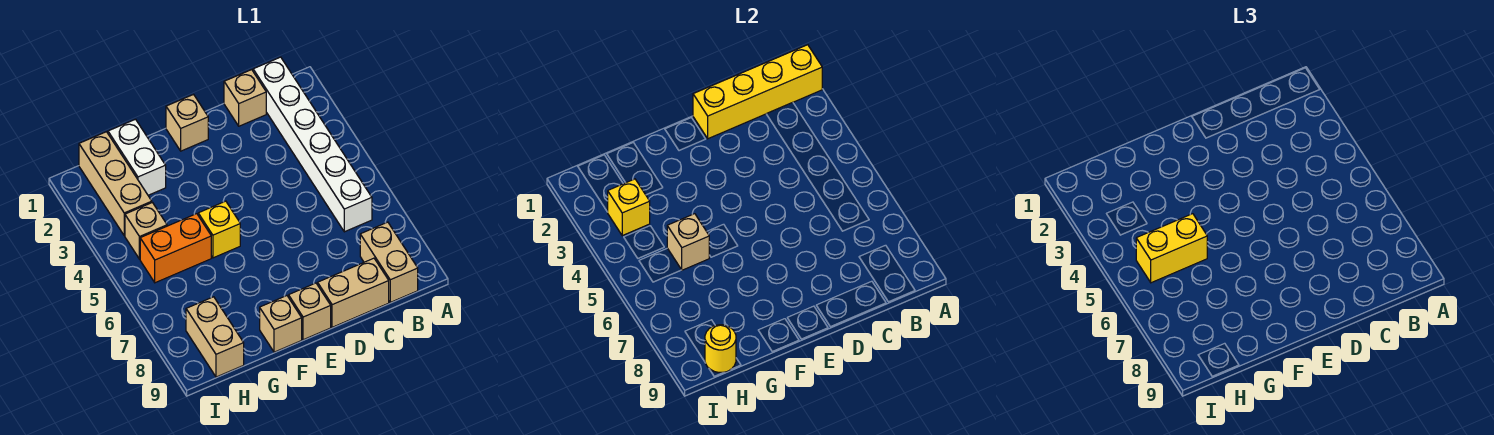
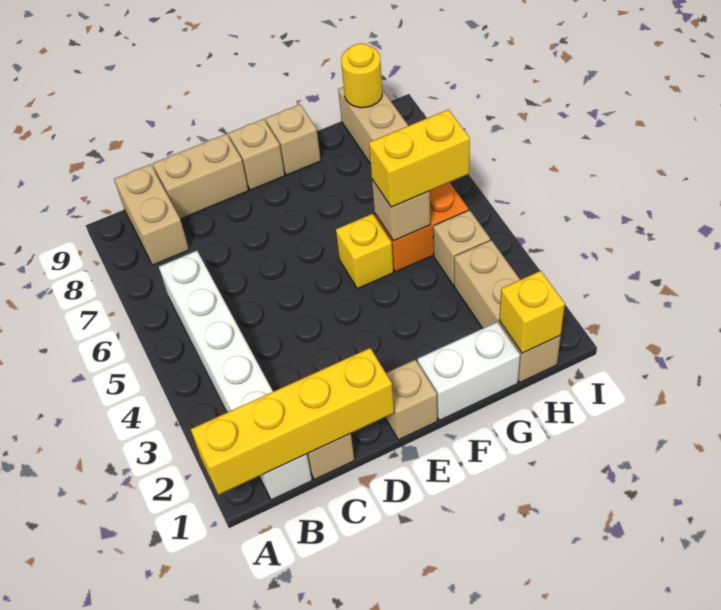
white brick G1:G2 level 1 -> white brick F1:G1 level 1
yellow brick H3 level 2 -> yellow brick H1 level 2

